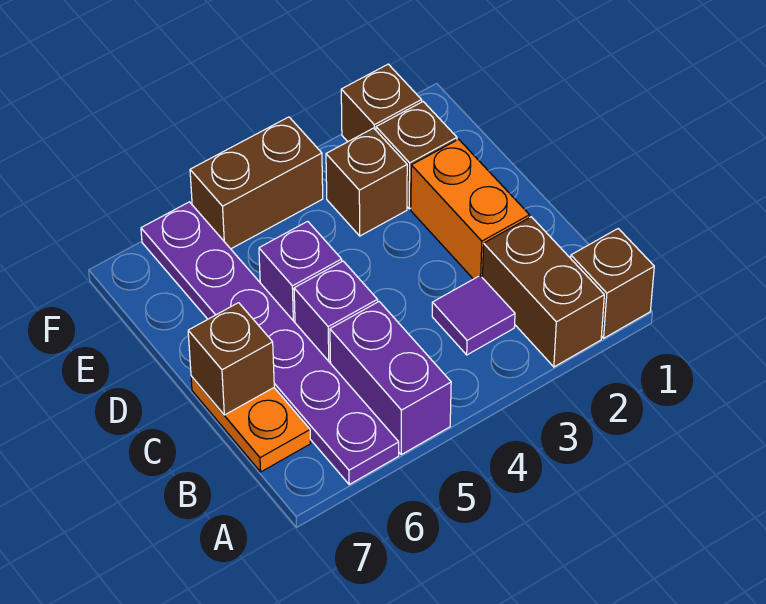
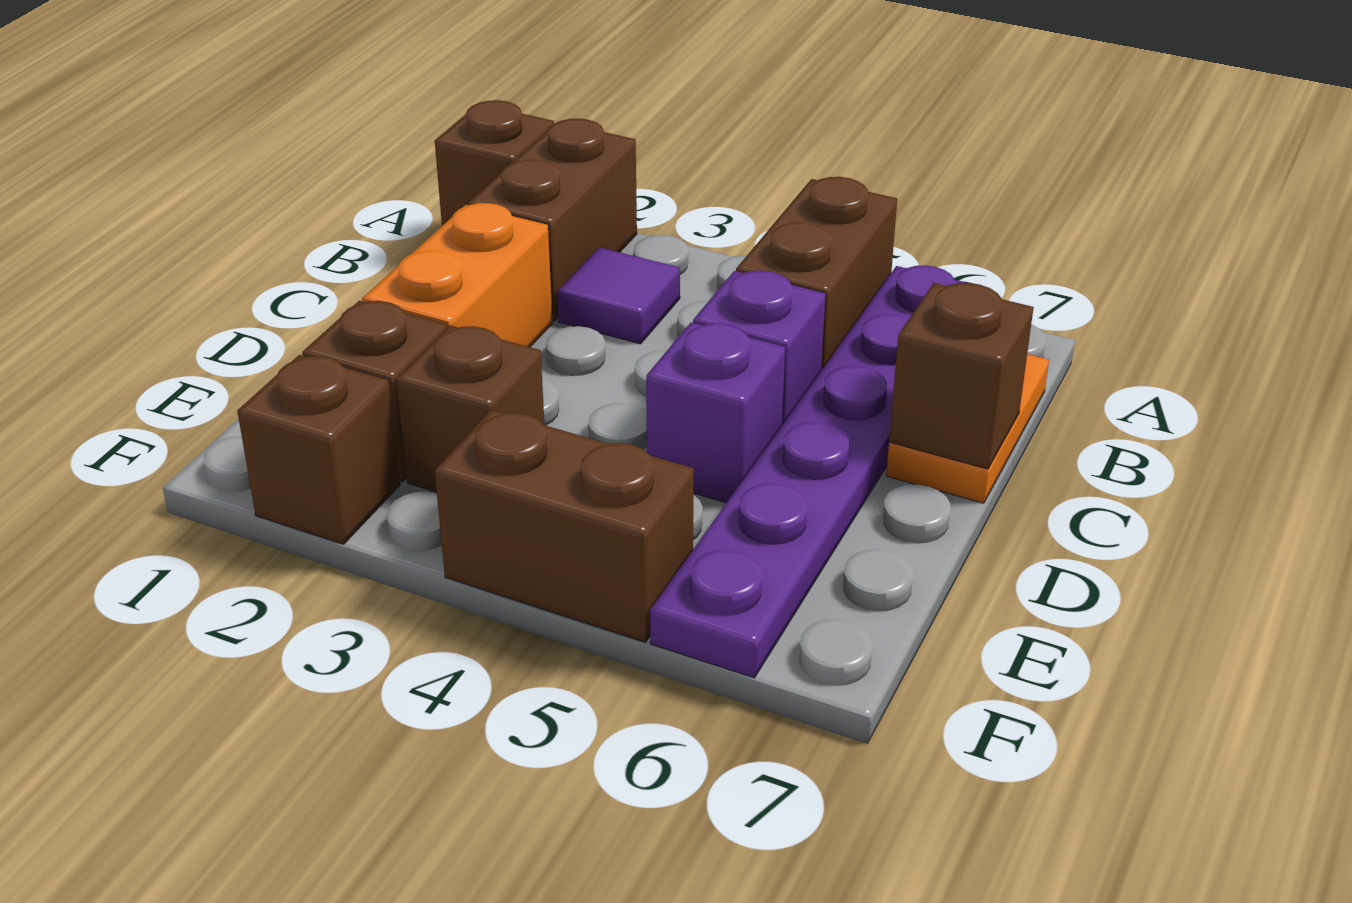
purple brick A5:B5 level 1 -> brown brick A5:B5 level 1

